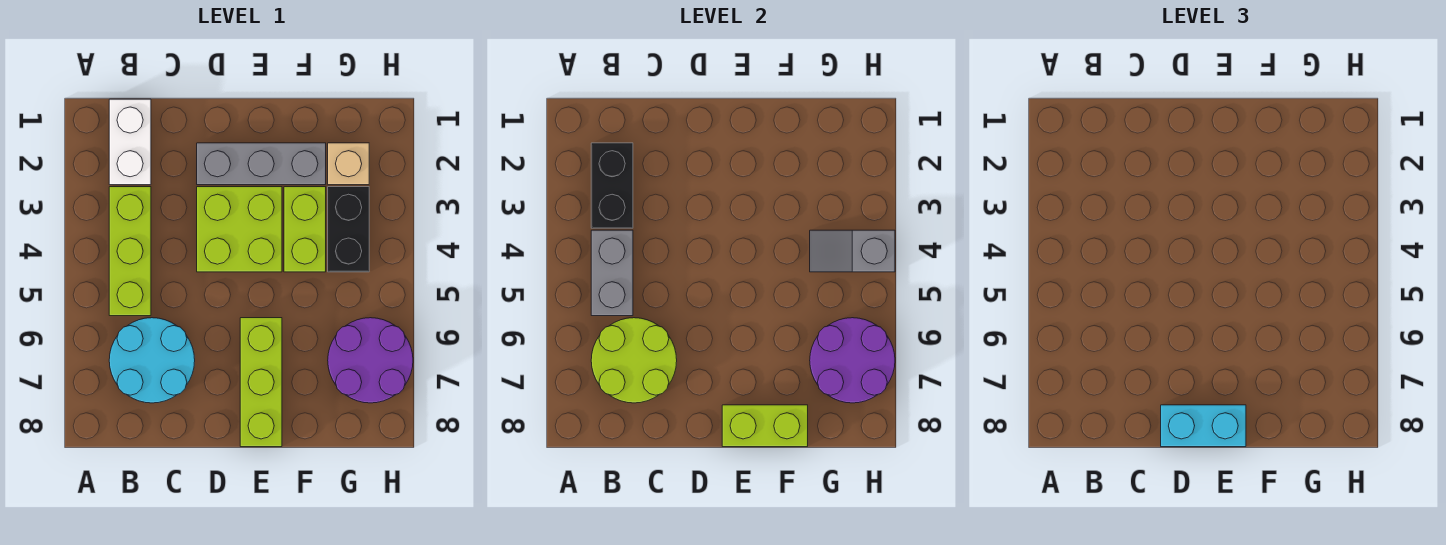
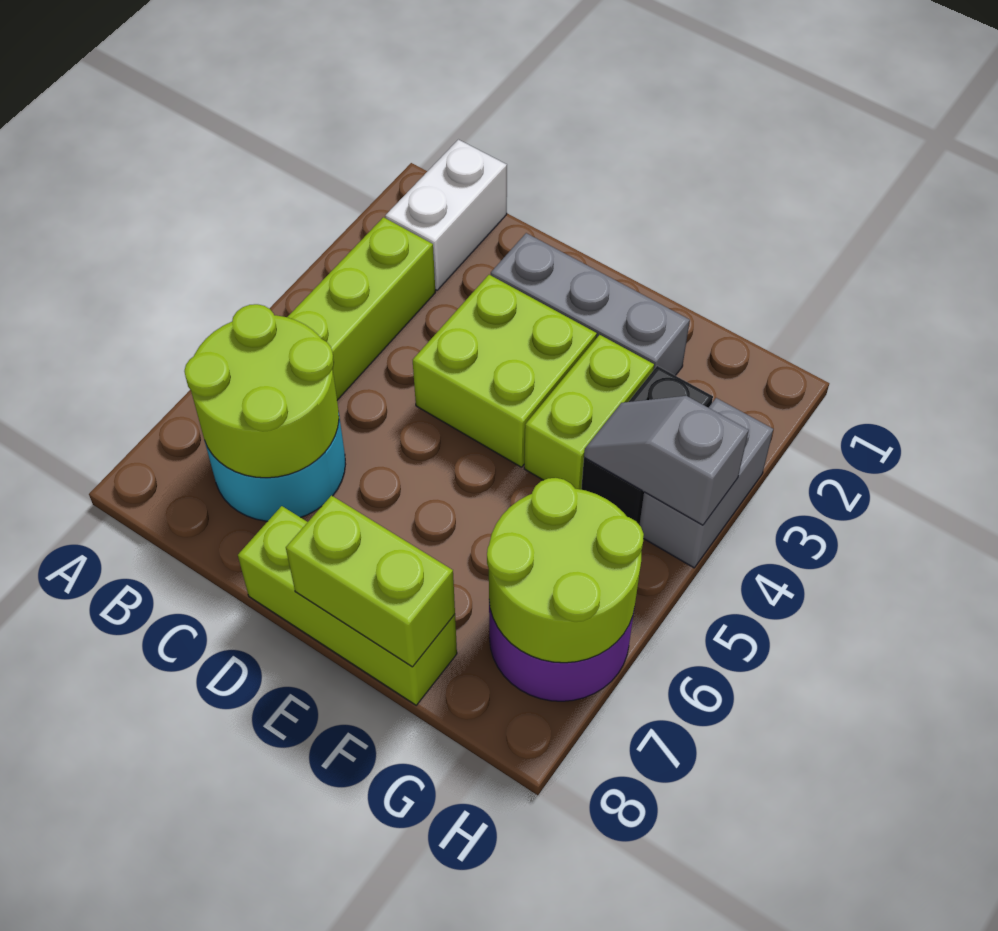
black brick B2:B3 level 2 -> none
grey brick B4:B5 level 2 -> grey brick H3:H4 level 1
cyan brick D8:E8 level 3 -> none
lime brick E6:E8 level 1 -> lime brick D8:F8 level 1
tan brick G2 level 1 -> none
purple round brick G6:H7 level 2 -> lime round brick G6:H7 level 2

